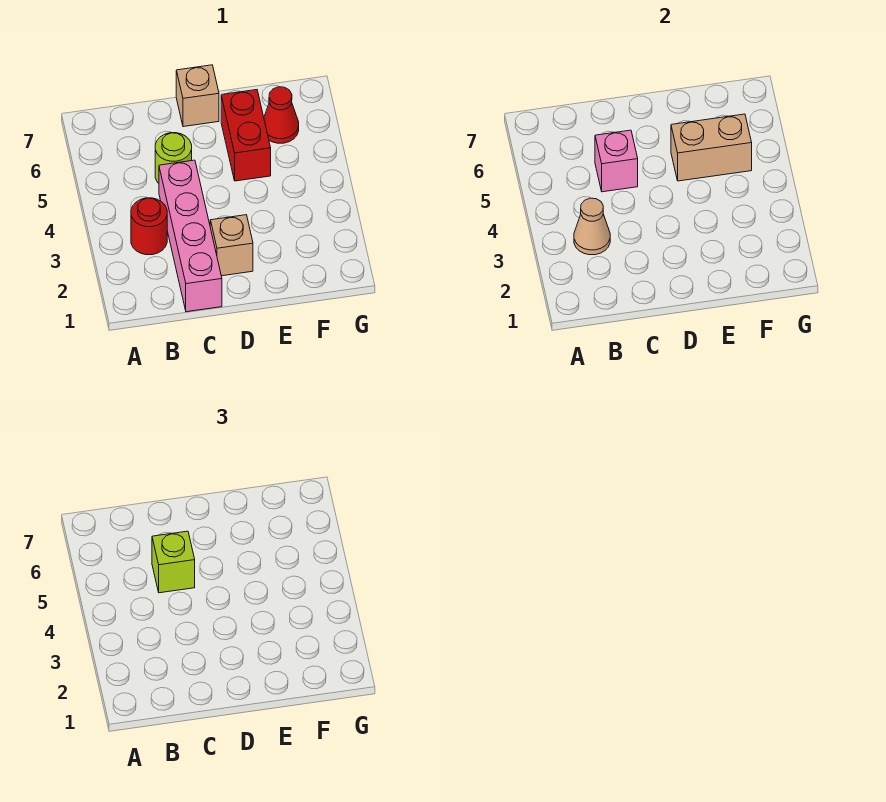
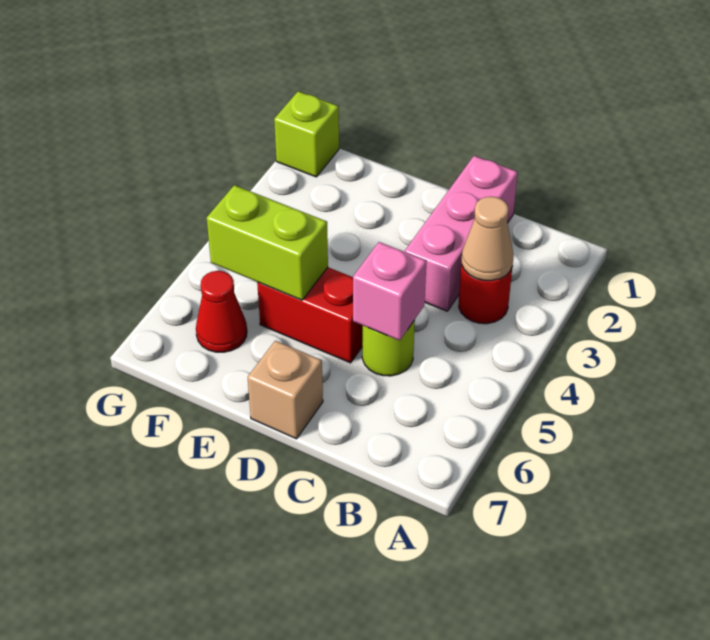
pink brick C1:C4 level 1 -> pink brick C1:C3 level 1
lime brick C5 level 3 -> lime brick G1 level 1
tan brick D2 level 1 -> none
red brick E5:E6 level 1 -> red brick D5:E5 level 1
tan brick E5:F5 level 2 -> lime brick E5:F5 level 2

